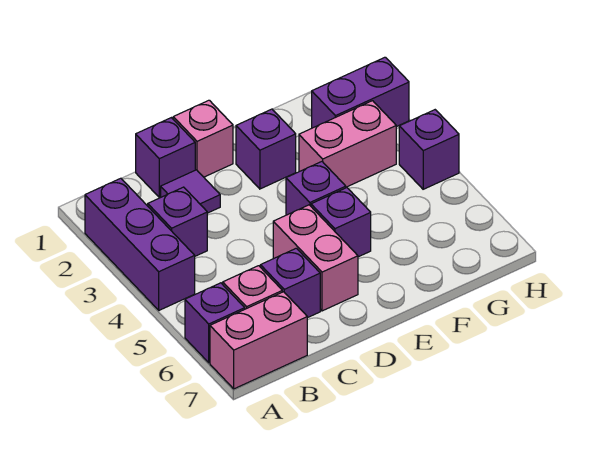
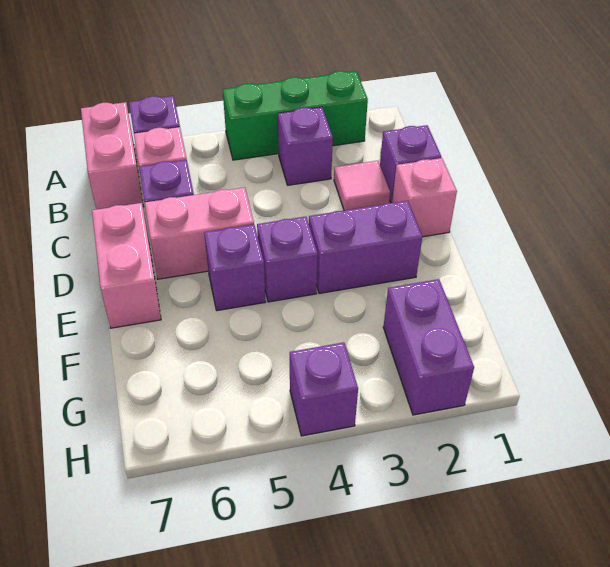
purple brick A2:A4 level 1 -> green brick A2:A4 level 1
purple tile C2 level 1 -> pink tile C2 level 1
purple brick E2 level 1 -> purple brick E2:E3 level 1
pink brick F3:G3 level 1 -> pink brick D7:E7 level 1

